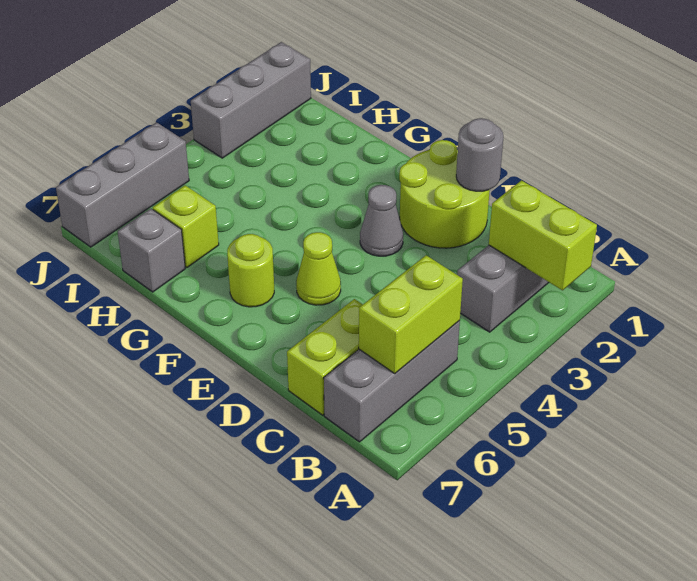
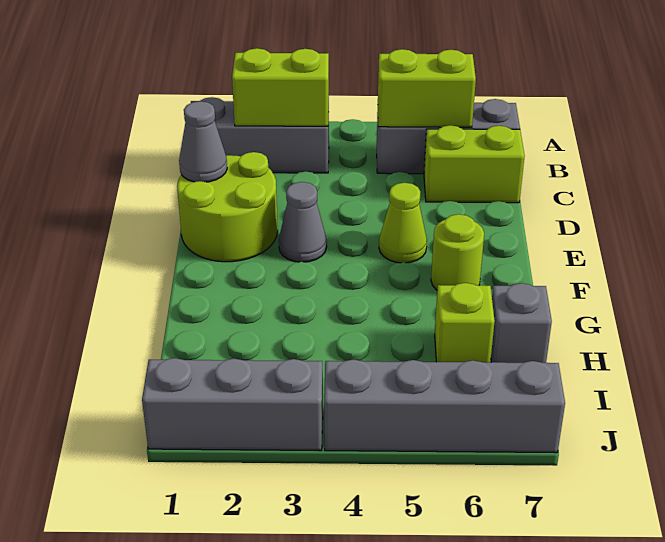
lime brick A2:B2 level 2 -> lime brick B2:B3 level 2
grey round brick D1 level 2 -> grey cone D1 level 2
grey brick J5:J7 level 1 -> grey brick J4:J7 level 1

